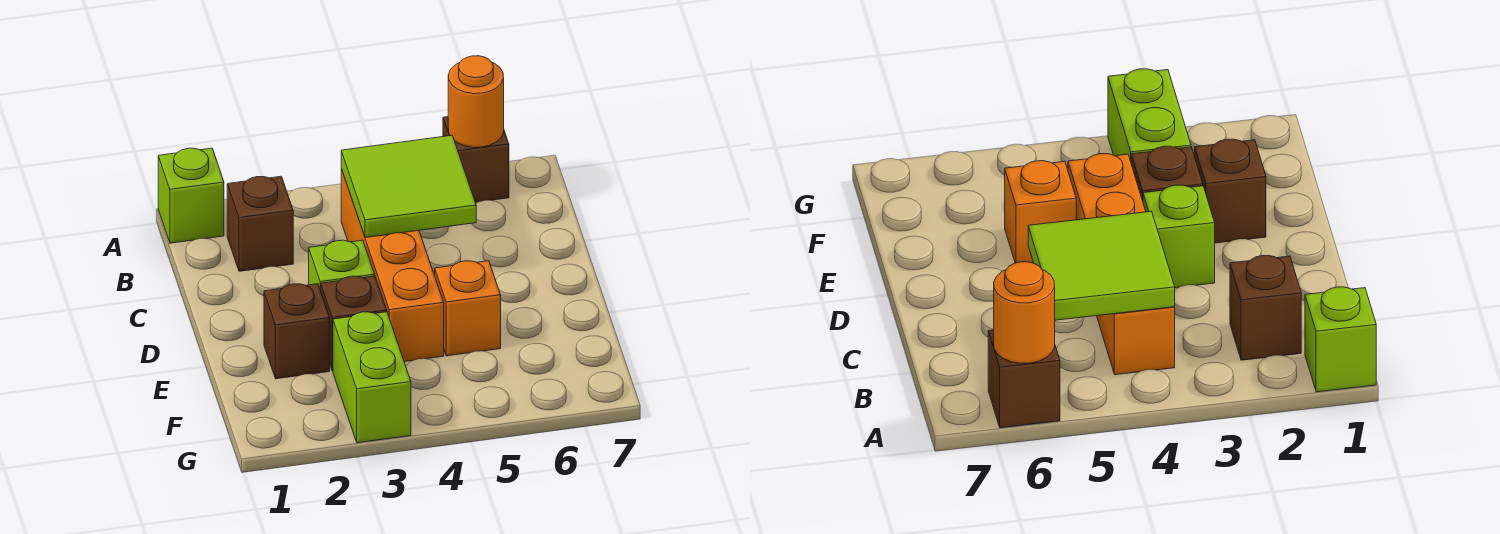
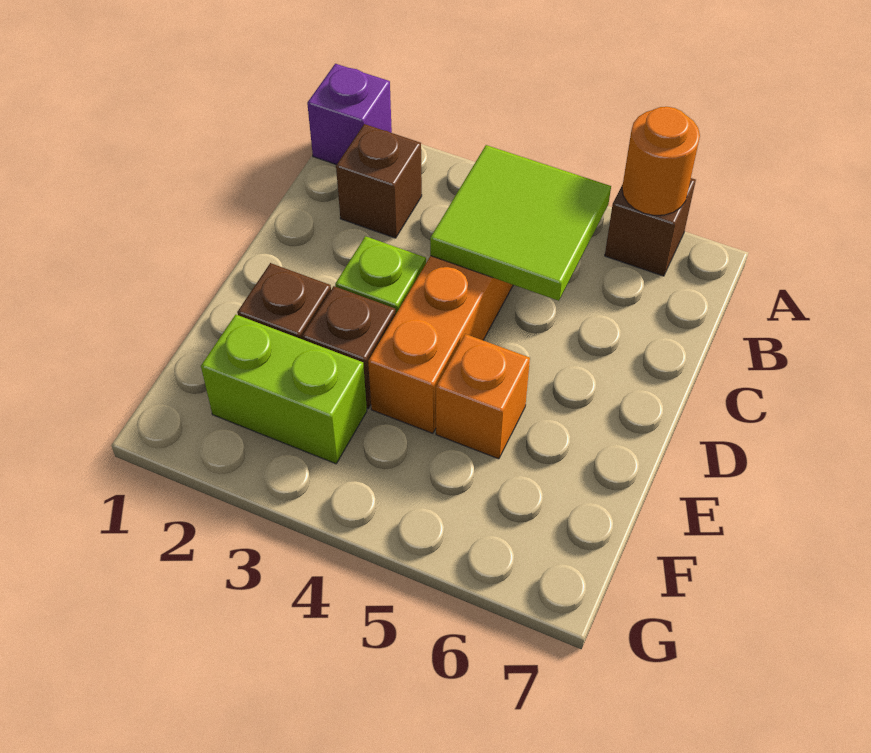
lime brick A1 level 1 -> purple brick A1 level 1
lime brick F3:G3 level 1 -> lime brick F2:F3 level 1

